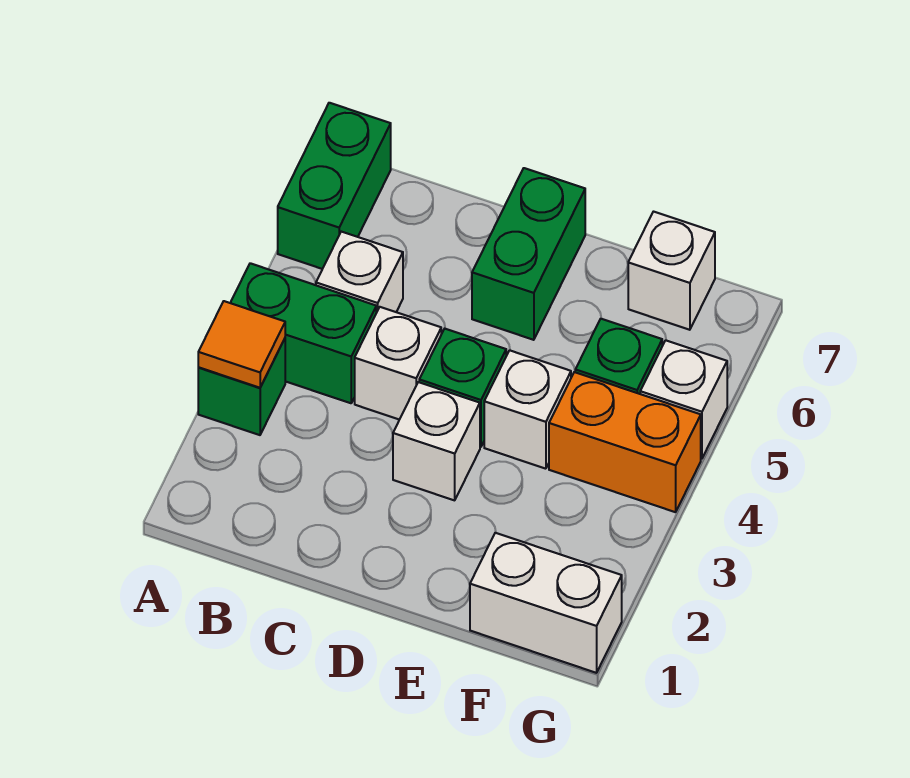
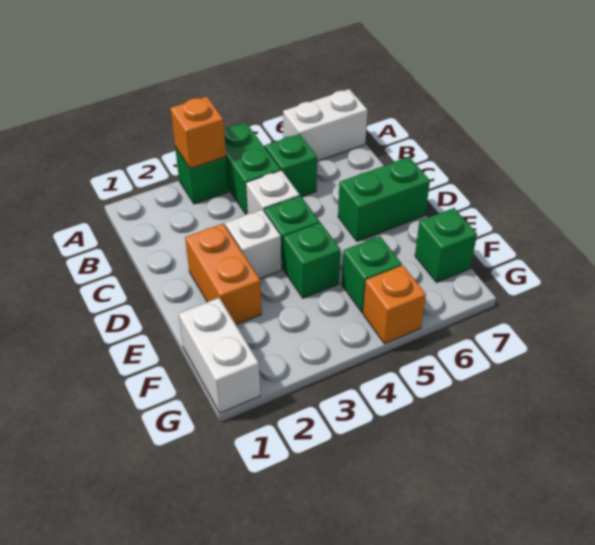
orange tile A3 level 2 -> orange brick A3 level 2
green brick A6:A7 level 1 -> white brick A6:A7 level 1
white brick B5 level 1 -> green brick B5 level 1
white brick E4 level 1 -> green brick E4 level 1
orange brick F4:G4 level 1 -> orange brick D2:E2 level 1
white brick F7 level 1 -> green brick F7 level 1
white brick G5 level 1 -> orange brick G5 level 1

